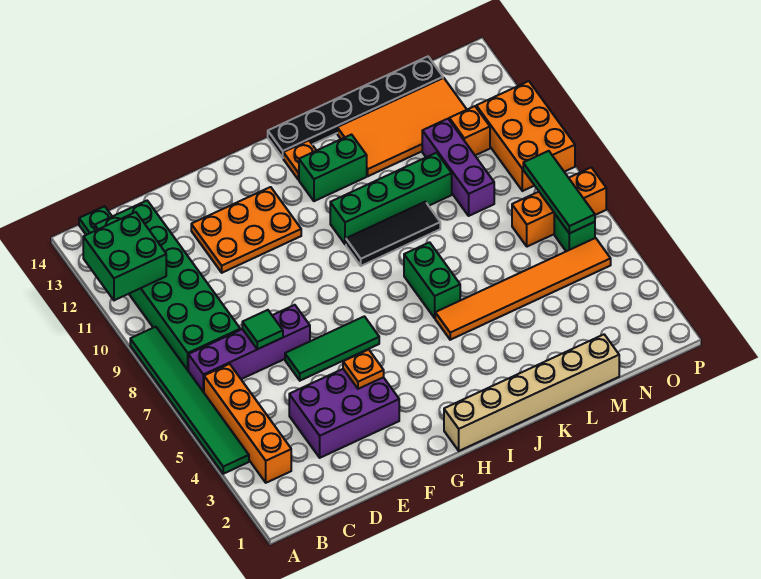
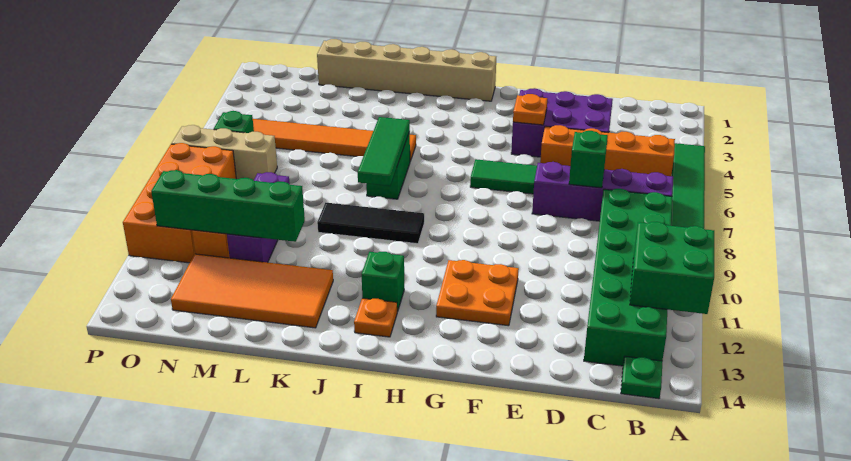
orange brick B3:B6 level 1 -> orange brick B5:E5 level 1
green tile D7 level 2 -> green brick D7 level 2
orange plate E11:G12 level 1 -> orange plate F11:G12 level 1
green brick I10:L10 level 1 -> green brick L11:O11 level 2
green brick I12:J12 level 1 -> green brick I12 level 1
black plate I14:N14 level 1 -> none
orange brick N7:P7 level 1 -> tan brick N7:P7 level 1
green tile O6:O8 level 2 -> green tile J6:J8 level 2
orange brick O9:P11 level 1 -> orange brick O8:P11 level 1

